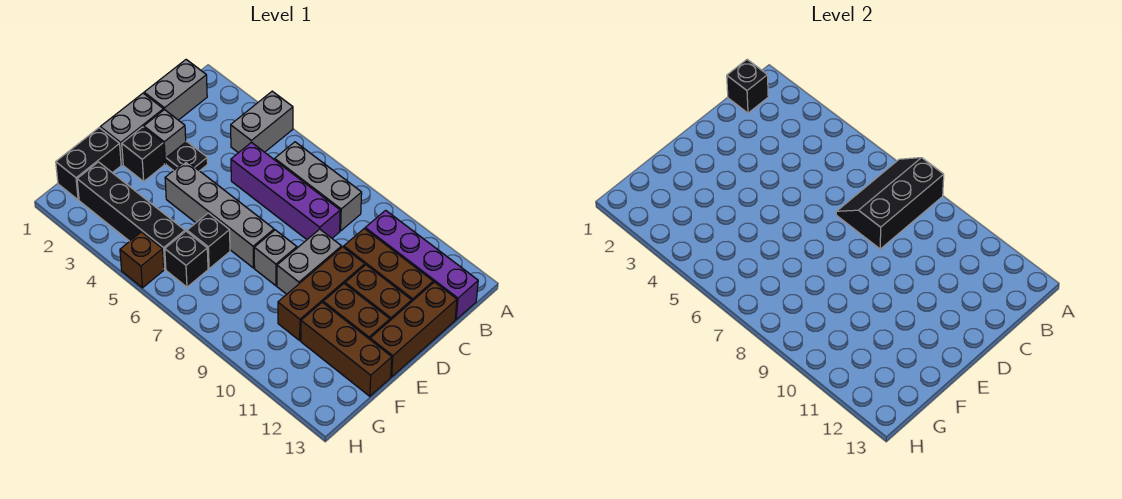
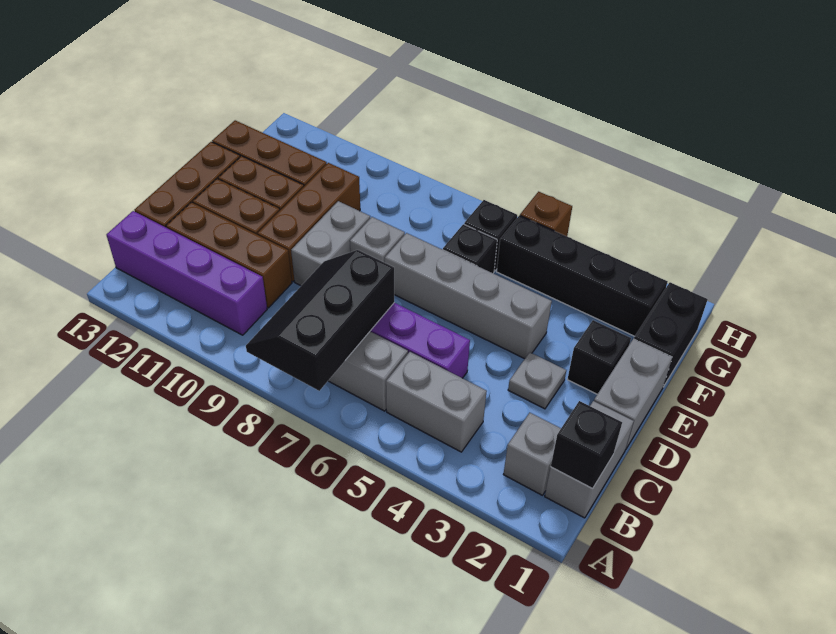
grey brick A4:B4 level 1 -> grey brick B4:B5 level 1
black slope A7:C8 level 2 top 8 -> black slope A7:C8 level 2 top 7
grey brick D2 level 1 -> grey brick B2 level 1
black plate D3 level 1 -> grey plate D3 level 1

